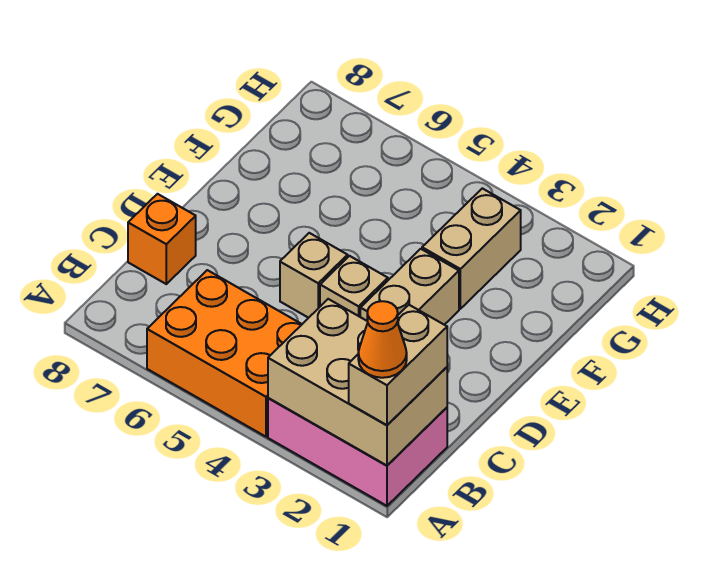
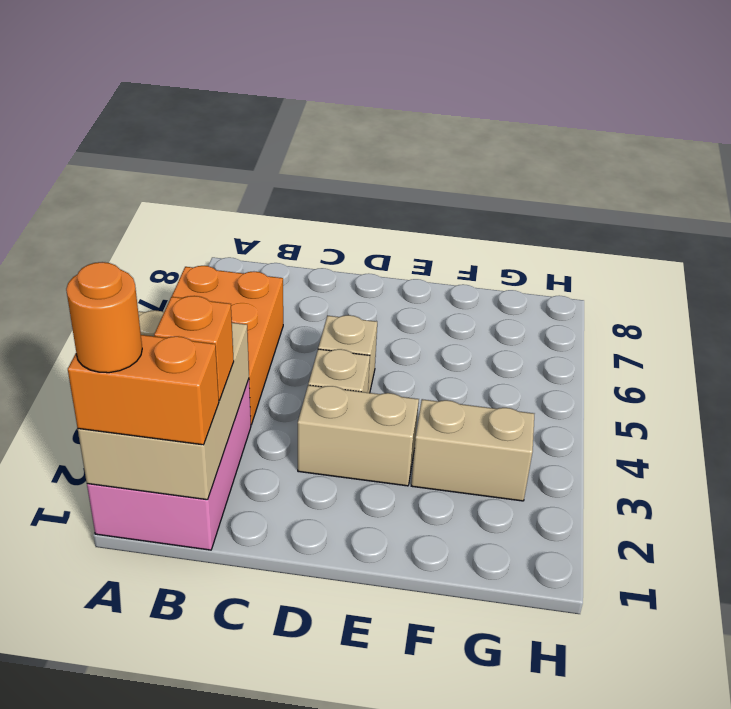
tan brick A1:B1 level 3 -> orange brick A1:B1 level 3
orange cone A1 level 4 -> orange round brick A1 level 4
orange brick C8 level 1 -> orange brick B2 level 3

